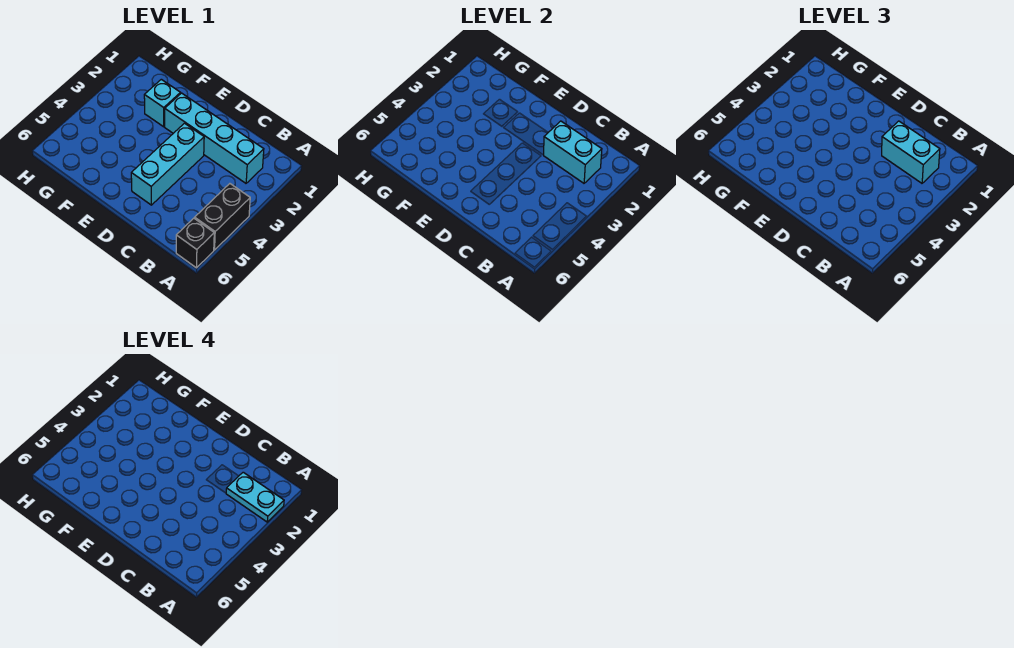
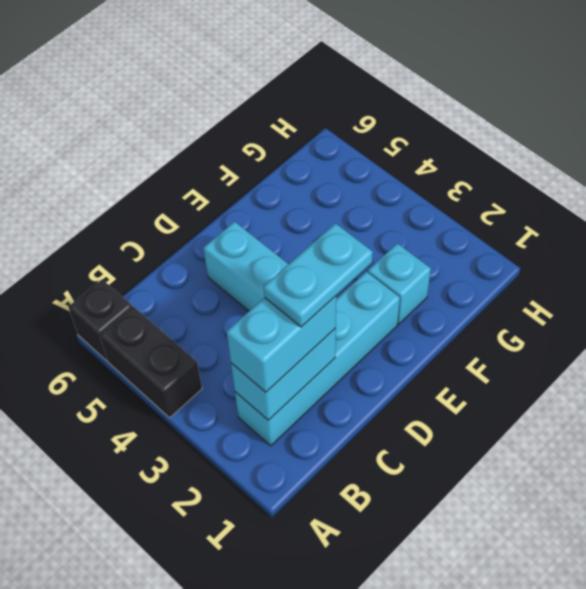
cyan plate A2:B2 level 4 -> cyan plate C2:D2 level 4

